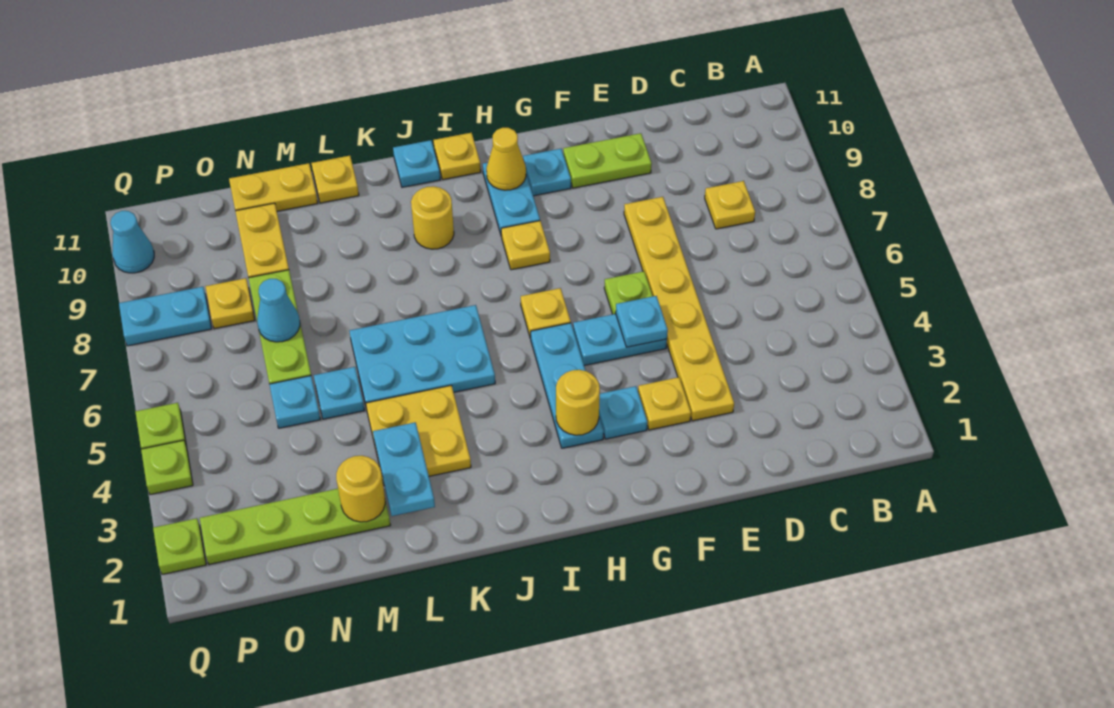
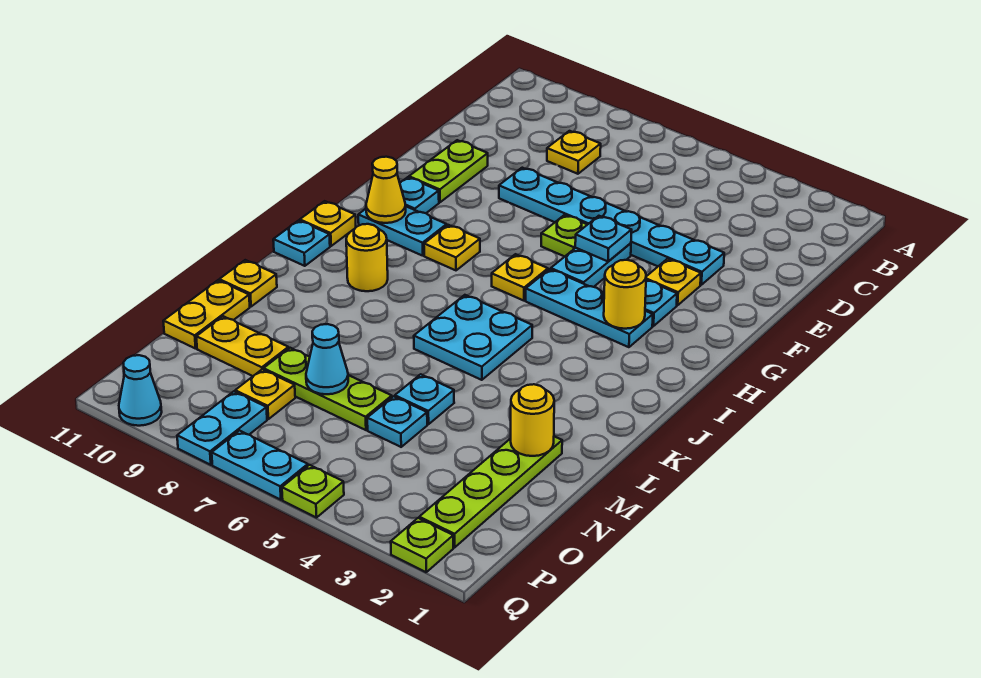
yellow plate E3:E8 level 1 -> cyan plate E3:E8 level 1
cyan plate J5:L6 level 1 -> cyan plate J5:K6 level 1
yellow plate K3:L4 level 1 -> none
cyan plate L2:L3 level 2 -> cyan plate Q6:Q7 level 1
lime plate Q4 level 1 -> none

